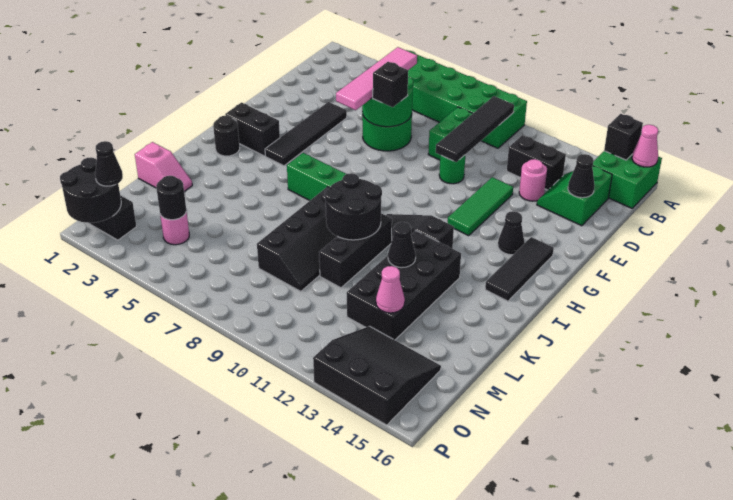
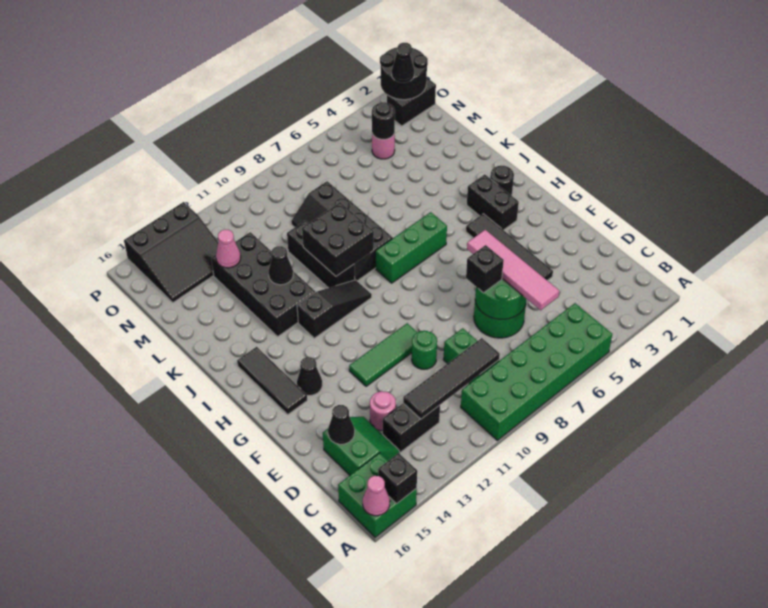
black tile B10:E10 level 2 -> black tile C9:C12 level 2
green tile E12:G12 level 1 -> green tile F10:F12 level 1
black brick H2:H3 level 1 -> black brick H3:I3 level 1
black round brick J9:K10 level 2 -> black brick J9:K10 level 2
pink slope L1:L2 level 1 top 1 -> none

